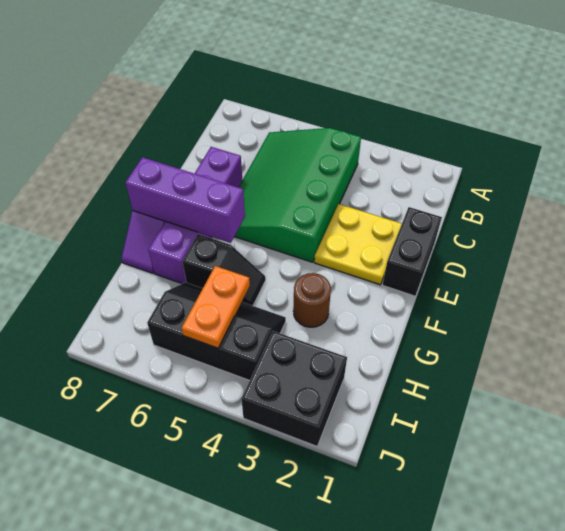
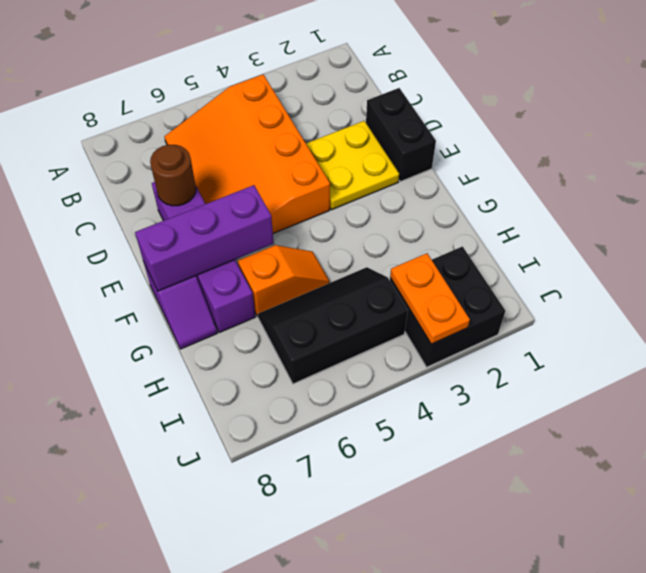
green slope B4:E6 level 1 top 4 -> orange slope B4:E6 level 1 top 4
brown round brick G3 level 1 -> brown round brick D7 level 2
black slope G5:G6 level 1 top 6 -> orange slope G5:G6 level 1 top 6
orange plate H5:I5 level 2 -> orange plate I3:J3 level 2

